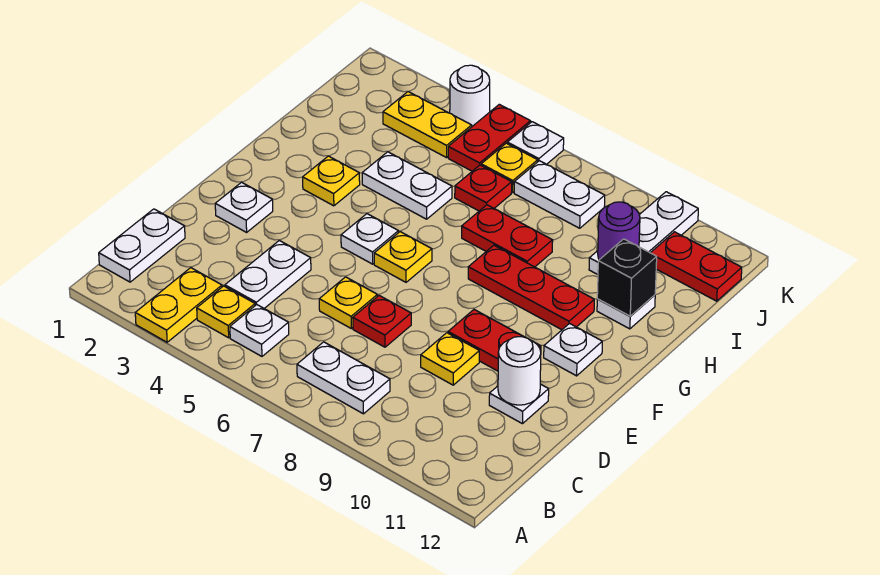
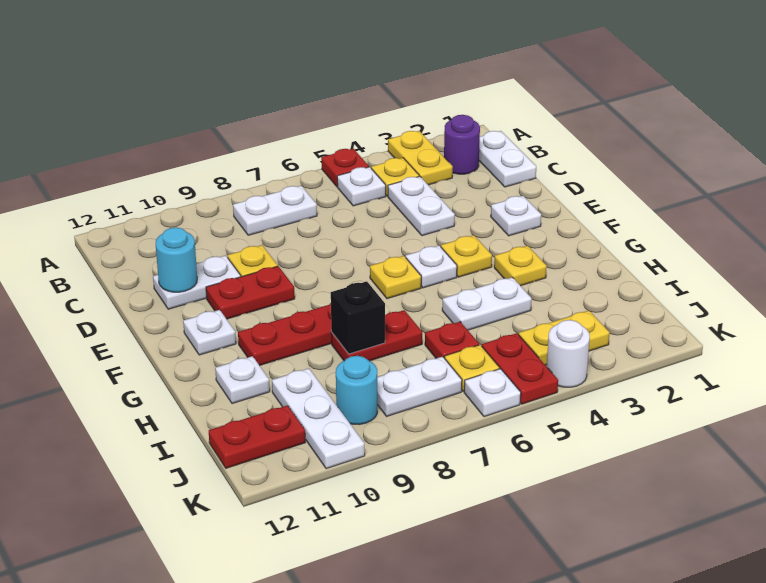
yellow plate D6 level 1 -> yellow plate F4 level 1
red plate D7 level 1 -> red plate A5 level 1
white plate D11 level 1 -> white plate D10:D11 level 1
white round brick D11 level 2 -> cyan round brick D11 level 2
black brick H11 level 2 -> black brick H8 level 2
purple round brick I10 level 2 -> purple round brick B2 level 1
none -> cyan round brick J9 level 1

